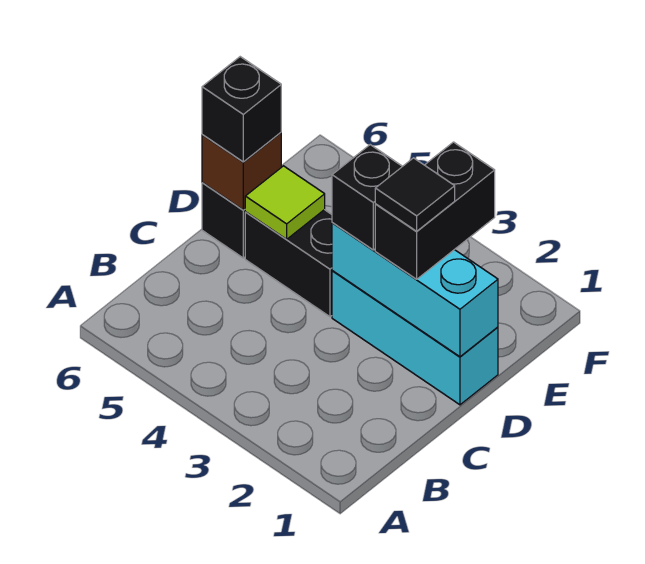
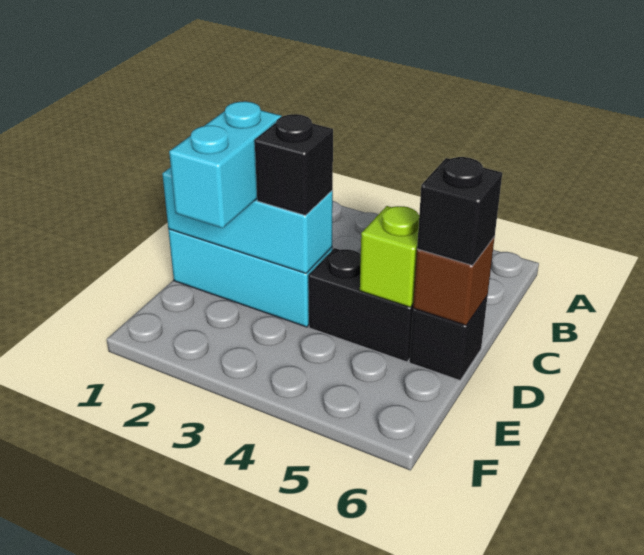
black brick D2:E2 level 3 -> cyan brick D2:E2 level 3
black tile D2 level 4 -> none
lime tile D5 level 2 -> lime brick D5 level 2

